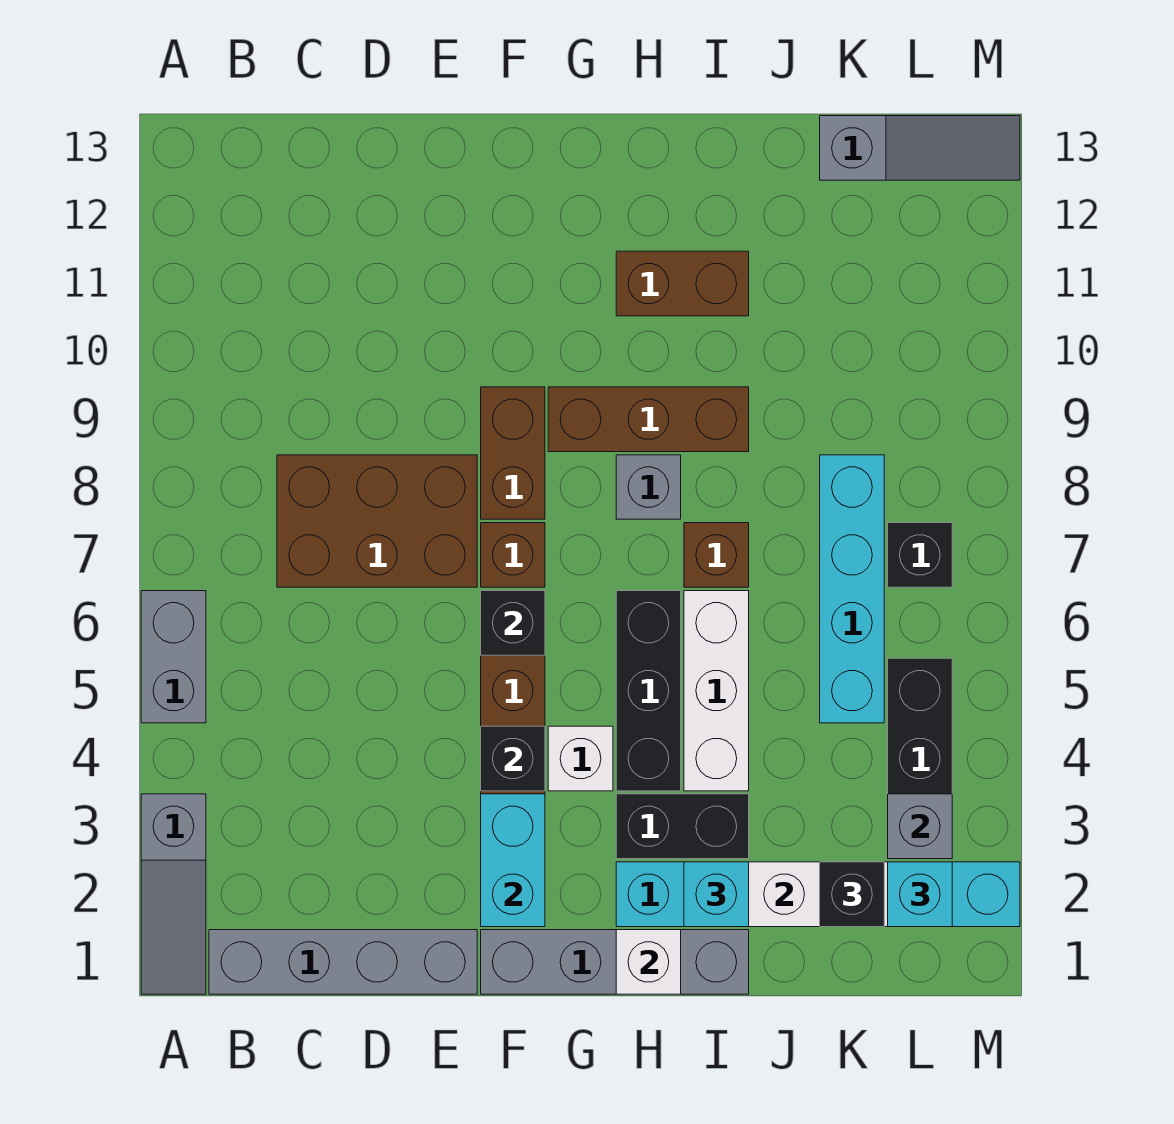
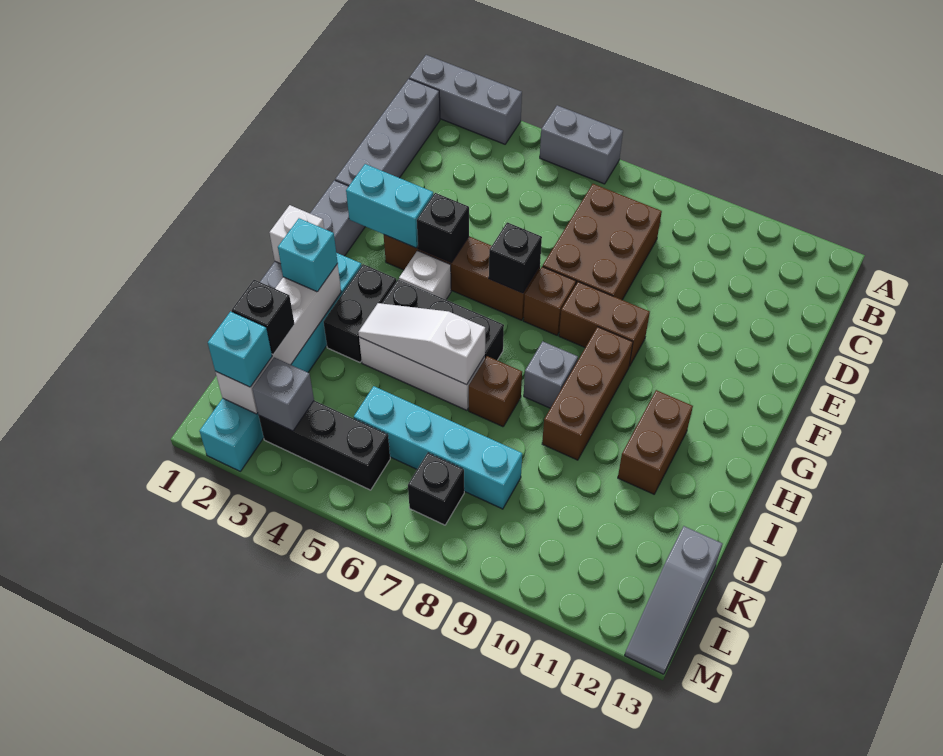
grey slope A1:A3 level 1 top 3 -> grey brick A1:A3 level 1
none -> white slope I4:I6 level 2 top 6

